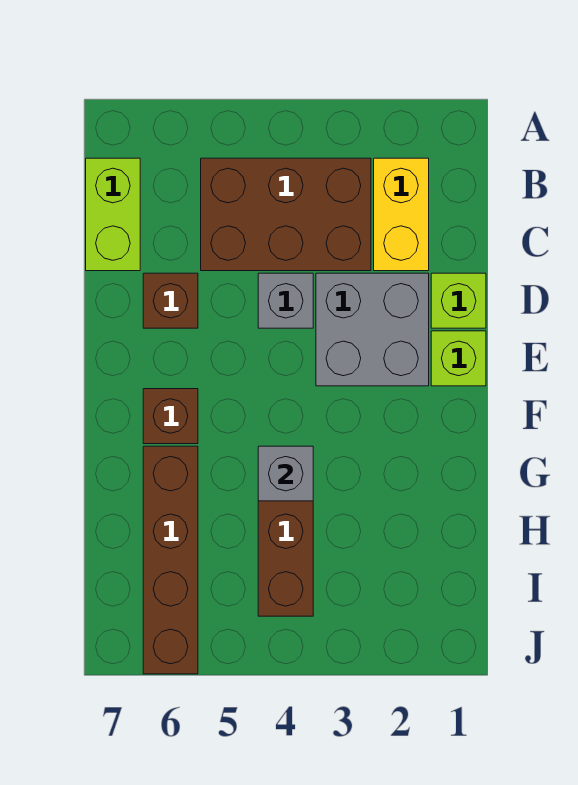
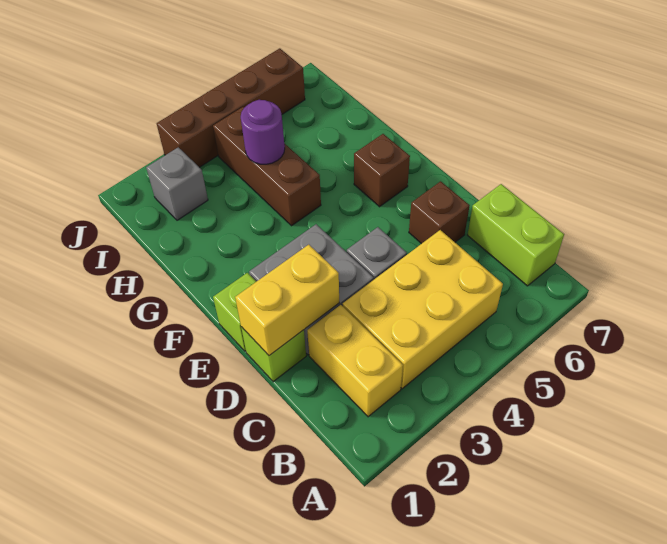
brown brick B3:C5 level 1 -> yellow brick B3:C5 level 1
none -> yellow brick D1:D2 level 2
grey brick G4 level 2 -> grey brick I2 level 1
brown brick G6:J6 level 1 -> brown brick J3:J6 level 1
none -> purple round brick H4 level 2

